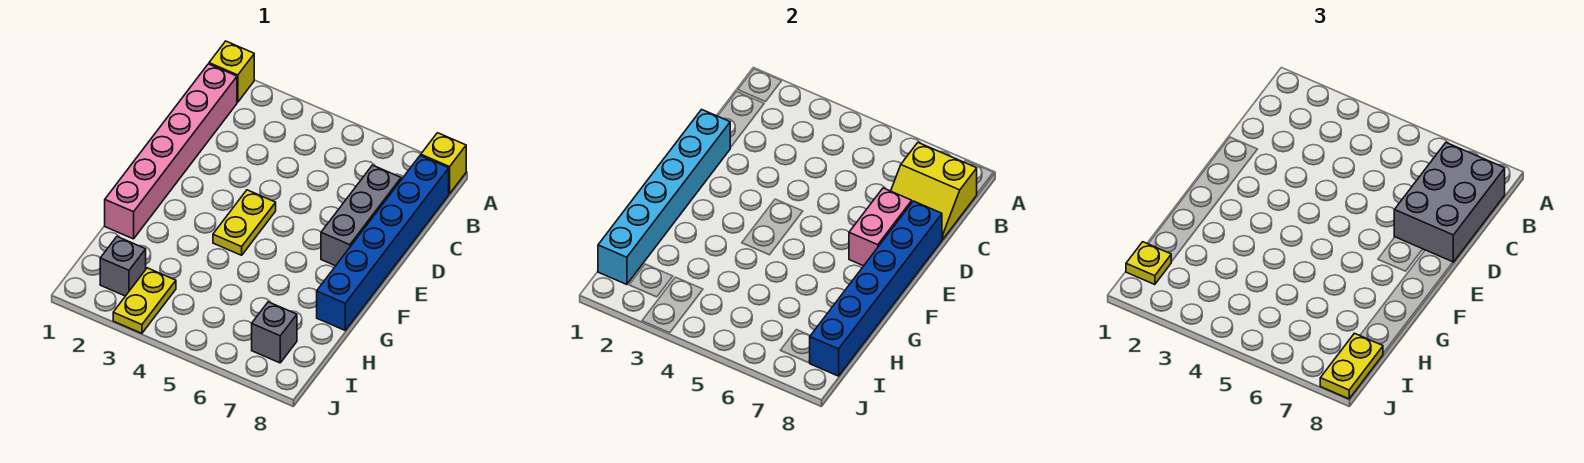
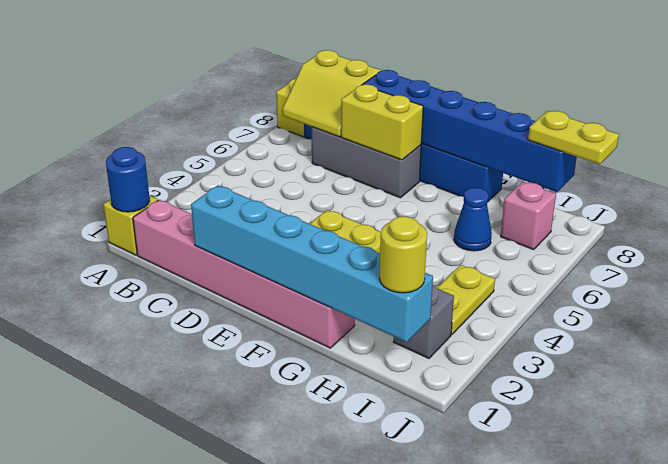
none -> blue round brick A1 level 2
yellow slope B7:C8 level 2 top B -> yellow slope B7:C8 level 2 top 8
grey brick B7:D8 level 3 -> none
pink brick D7:E7 level 2 -> yellow brick D7:E7 level 2
none -> blue cone H6 level 1
yellow plate I1 level 3 -> yellow round brick I1 level 3
yellow plate I3:J3 level 1 -> yellow plate I3:I4 level 1
grey brick I7 level 1 -> pink brick I7 level 1

